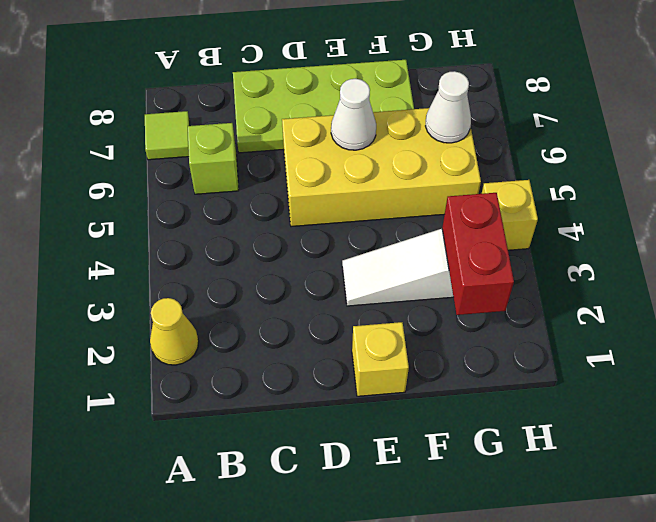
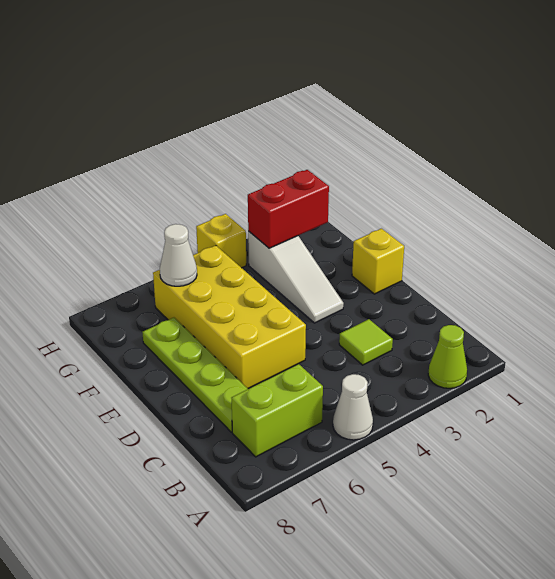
yellow cone A2 level 1 -> lime cone A2 level 1
lime tile A7 level 1 -> lime tile C3 level 1
lime brick B6 level 1 -> lime brick B6:B7 level 1
lime plate C7:F8 level 1 -> lime plate C7:F7 level 1
white cone E6 level 2 -> white cone A5 level 1

